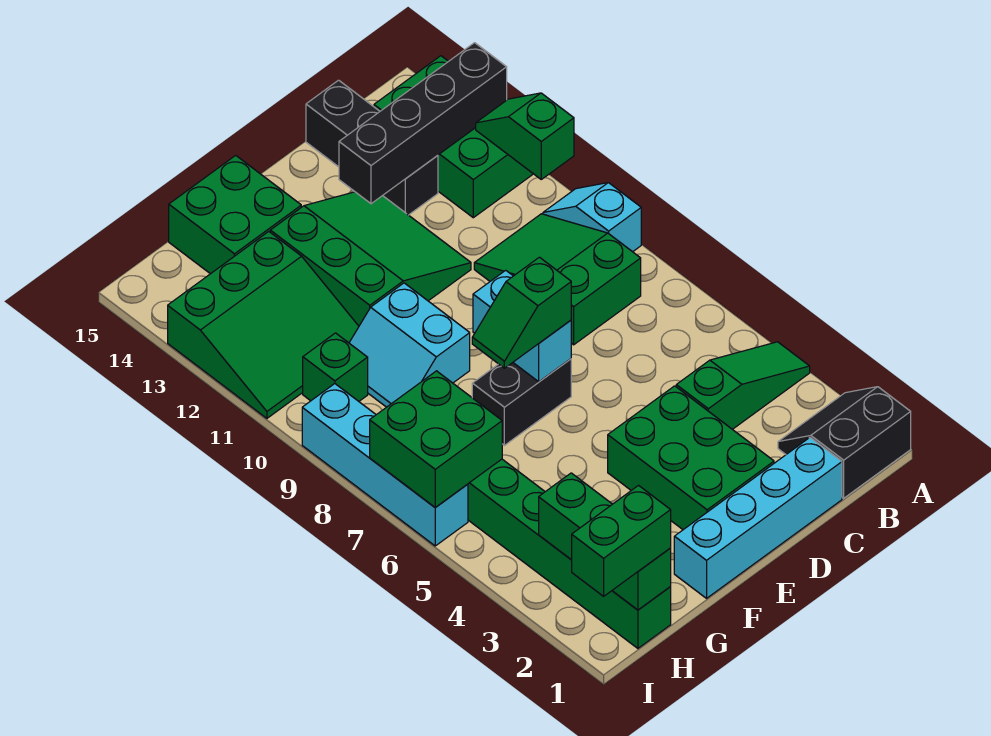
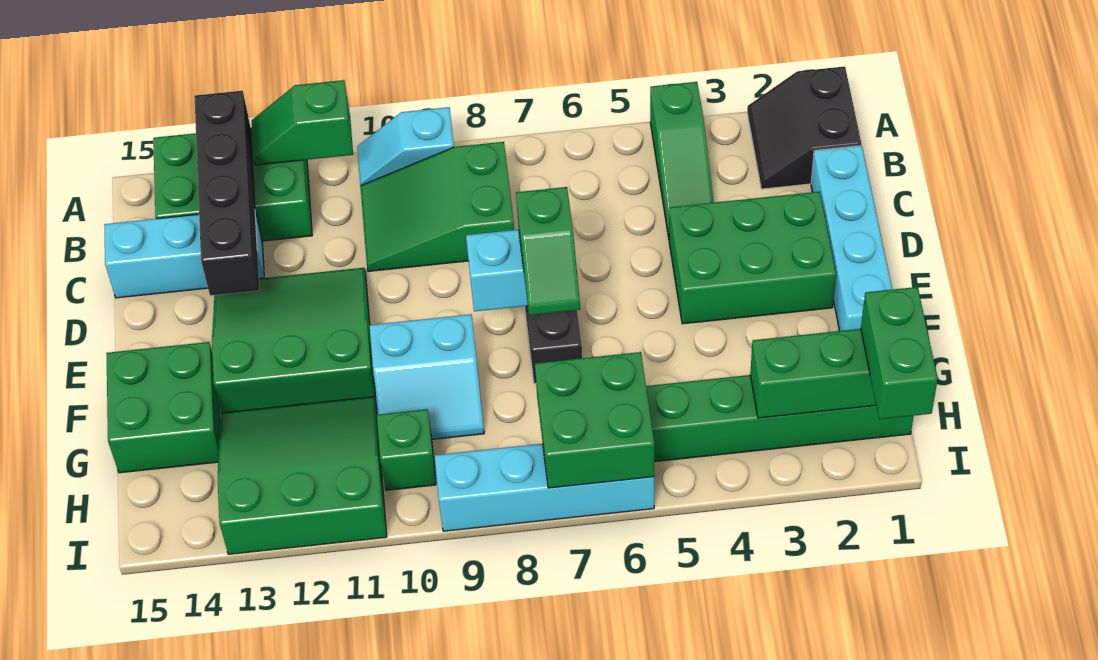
green slope A4:C4 level 1 top C -> green slope A4:C4 level 1 top A
black brick C13:C15 level 1 -> cyan brick C13:C15 level 1
green slope G11:I13 level 1 top 13 -> green slope G11:I13 level 1 top I

